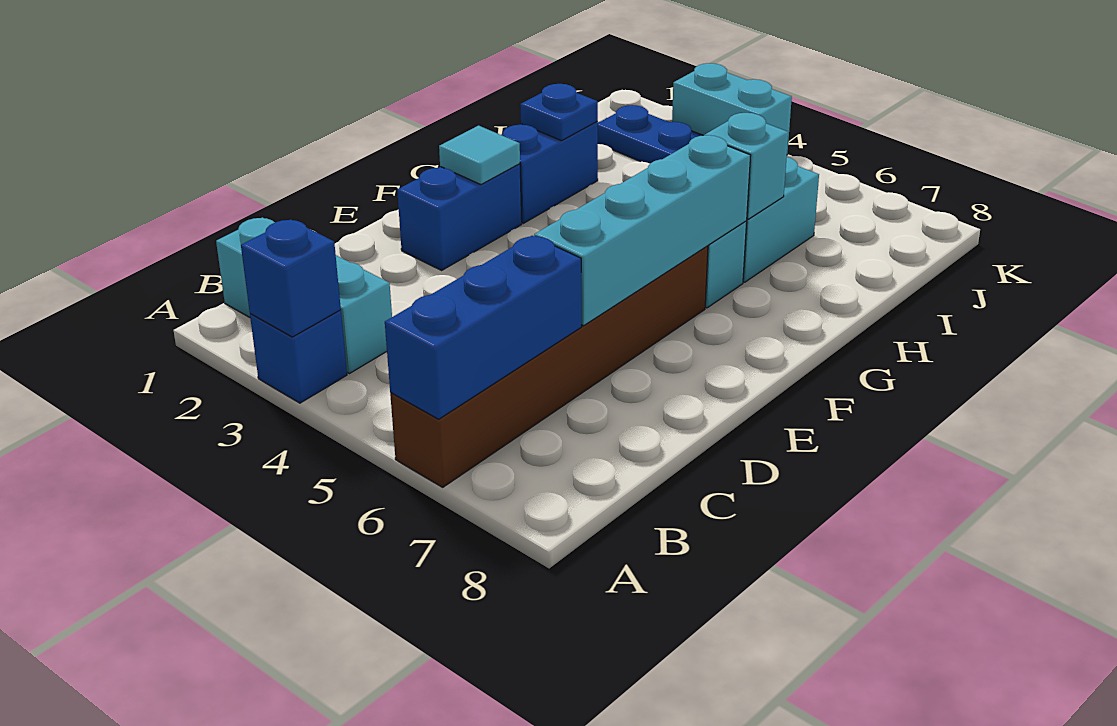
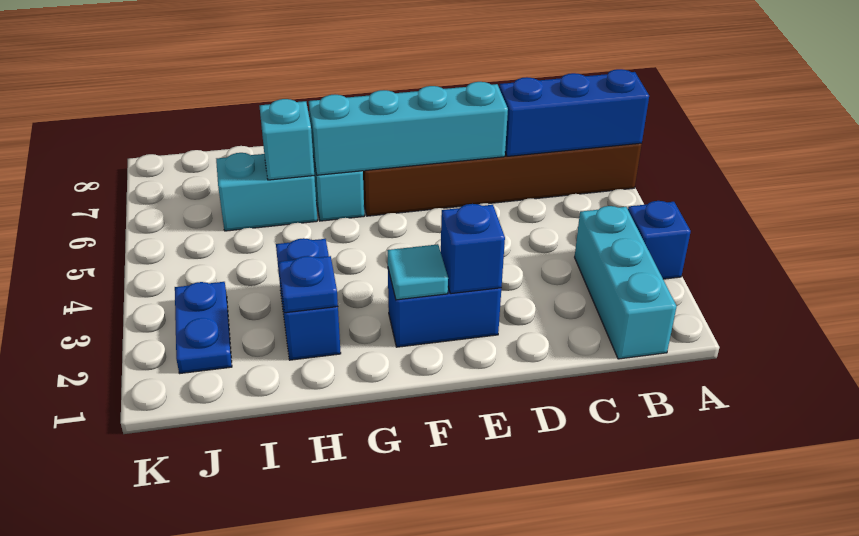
blue brick A3 level 2 -> blue brick E2 level 2
blue brick G2:H2 level 1 -> blue brick H2:H3 level 1
cyan brick K3:K4 level 1 -> none

